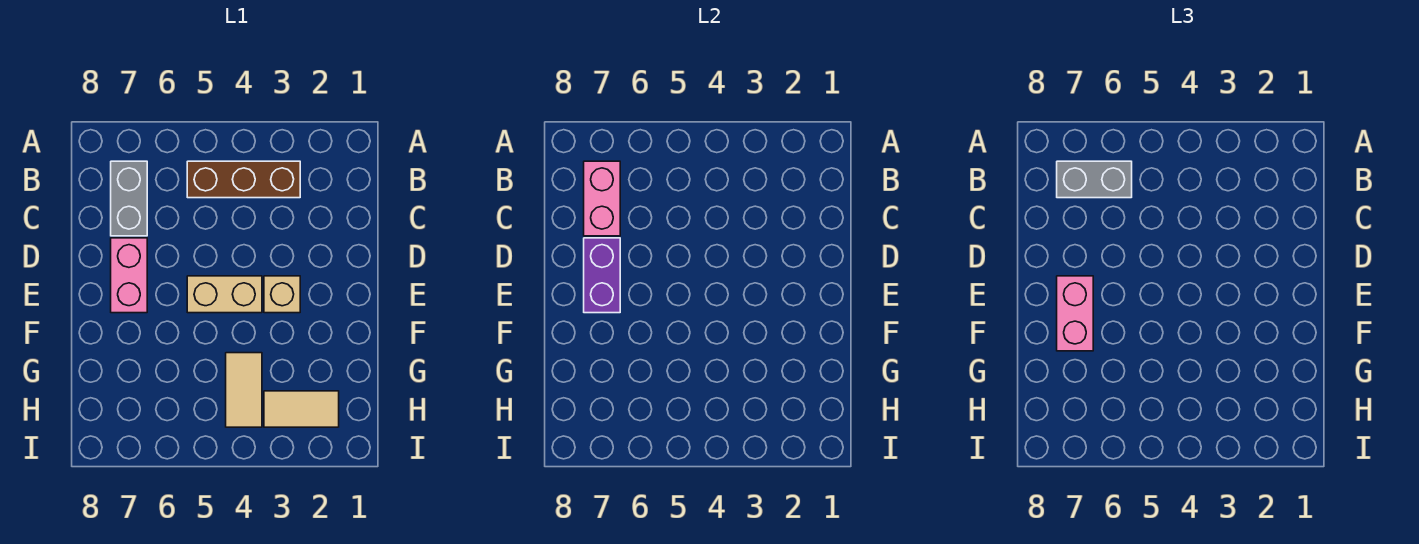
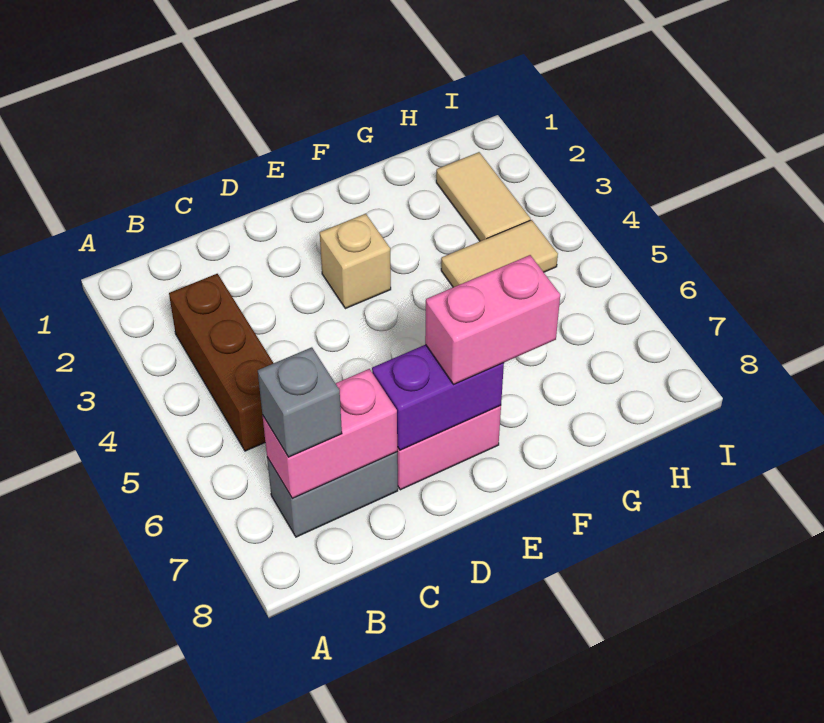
grey brick B6:B7 level 3 -> grey brick B7 level 3
tan brick E4:E5 level 1 -> none

